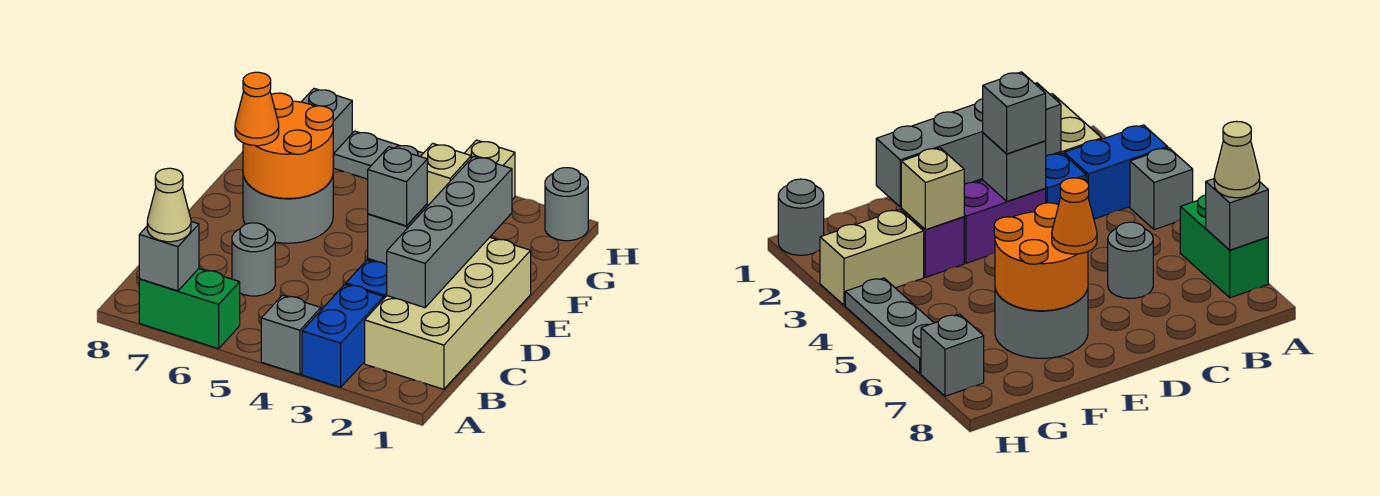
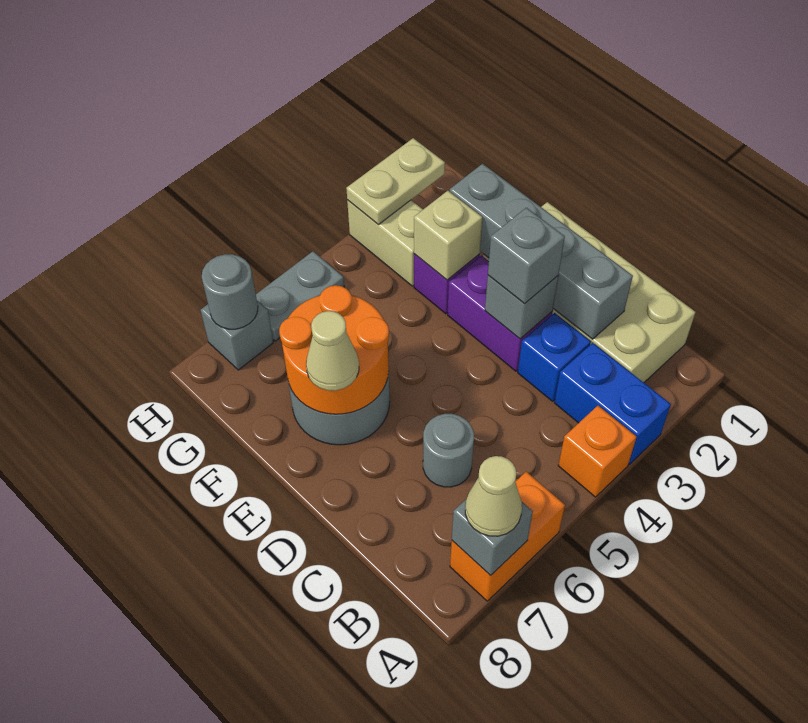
grey brick A4 level 1 -> orange brick A4 level 1
green brick A6:A7 level 1 -> orange brick A6:A7 level 1
orange cone E7 level 3 -> tan cone E7 level 3
grey round brick H1 level 1 -> grey round brick H7 level 2
none -> tan plate H2:H3 level 2
grey plate H4:H6 level 1 -> grey plate H5:H6 level 1

